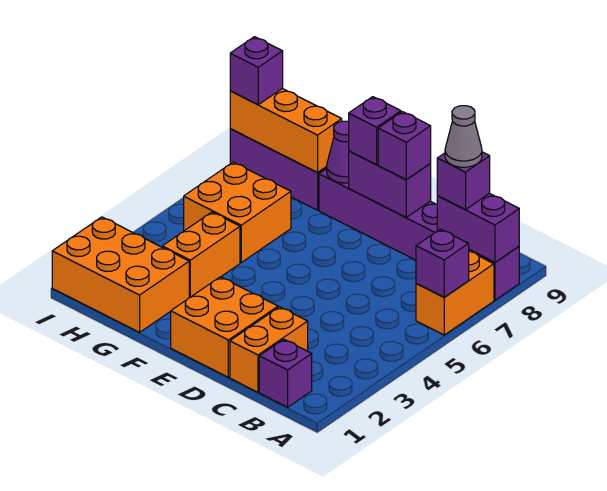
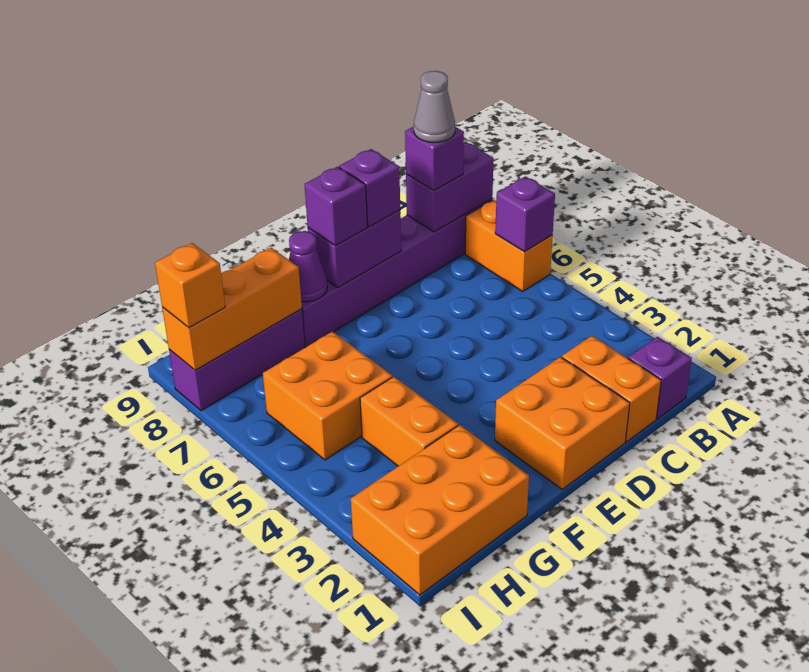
purple brick I8 level 3 -> orange brick I8 level 3

